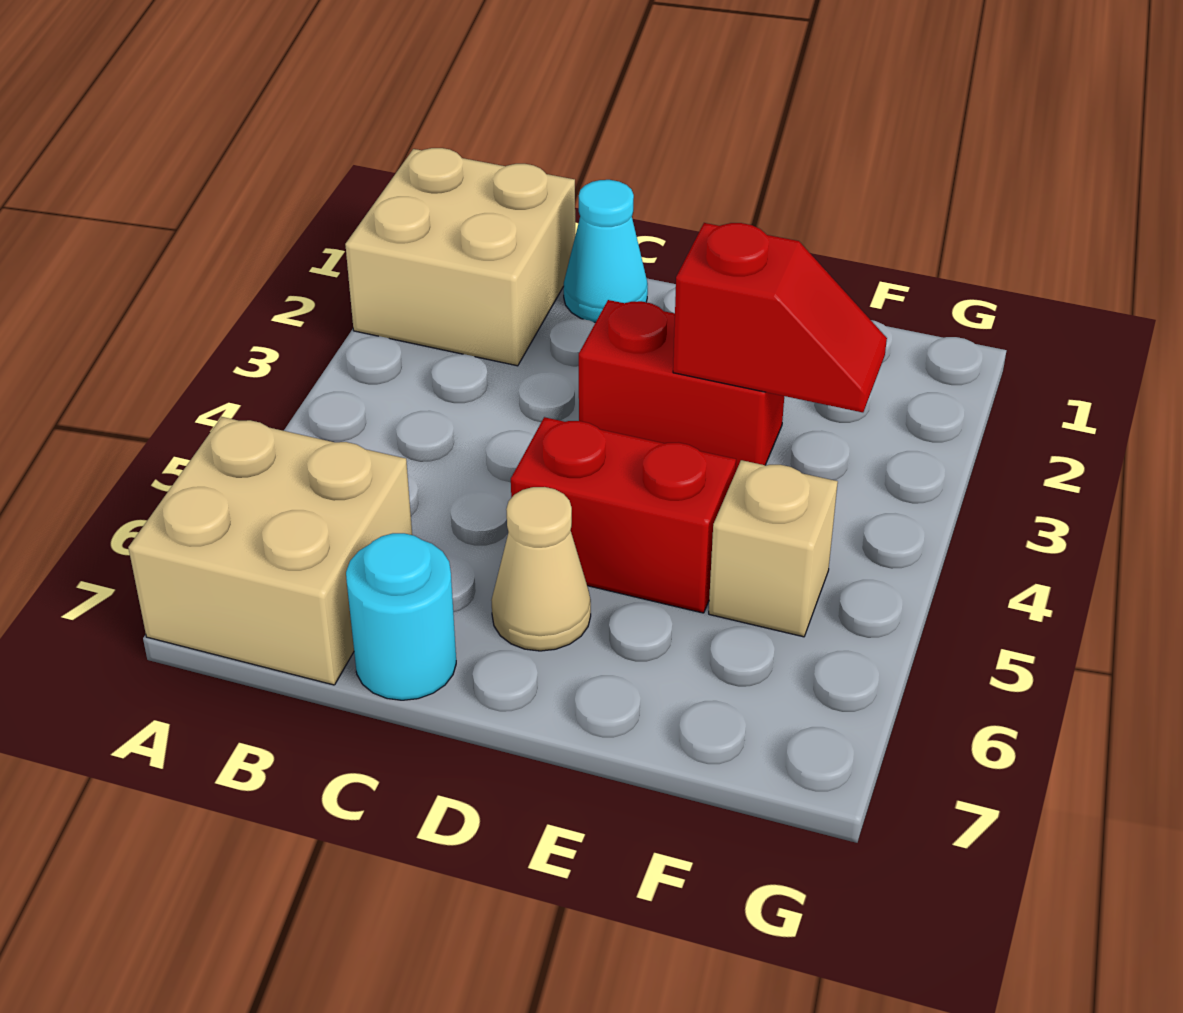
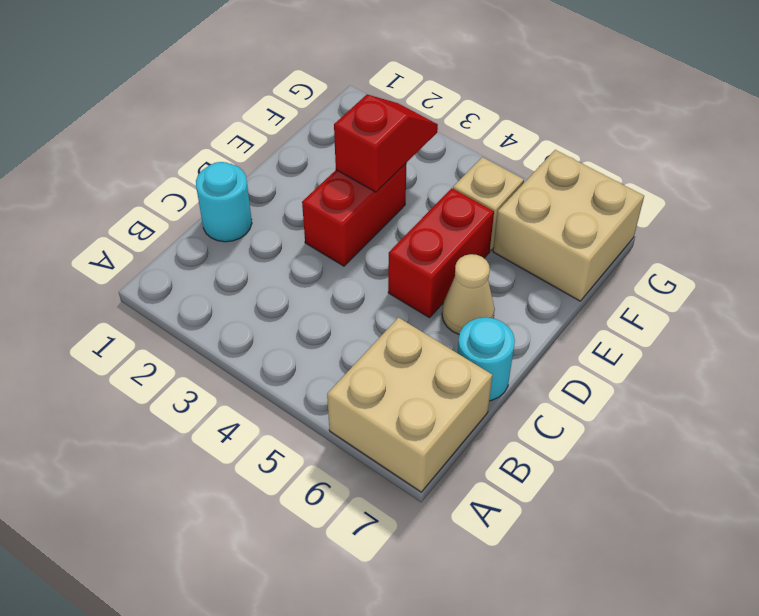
tan brick A1:B2 level 1 -> tan brick F6:G7 level 1
cyan cone C1 level 1 -> cyan round brick C1 level 1

